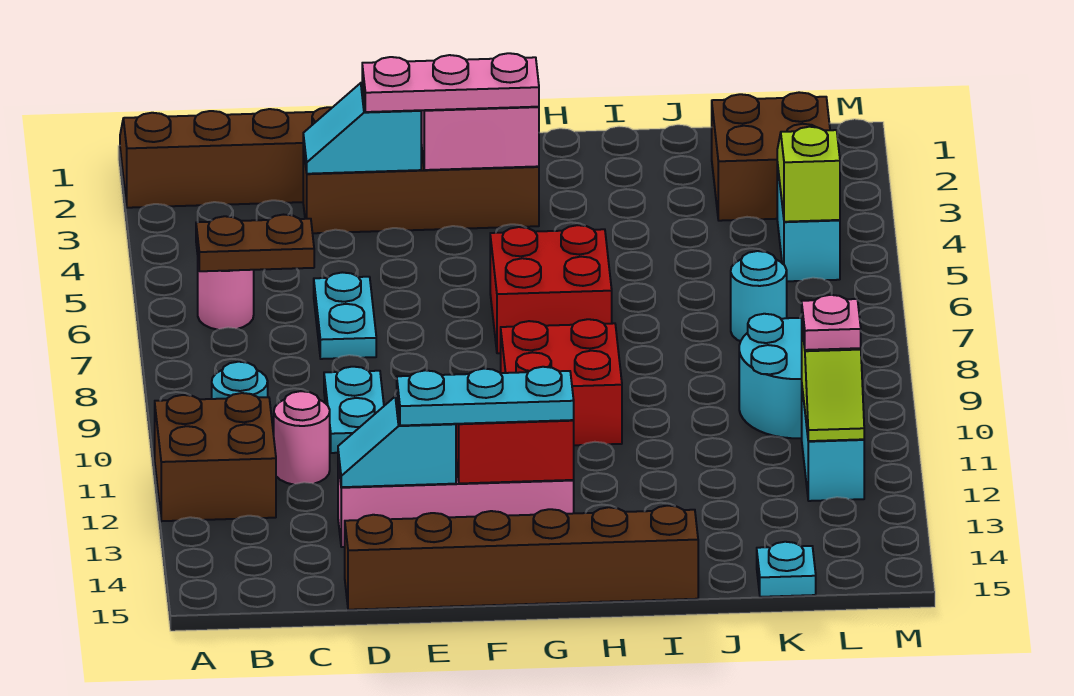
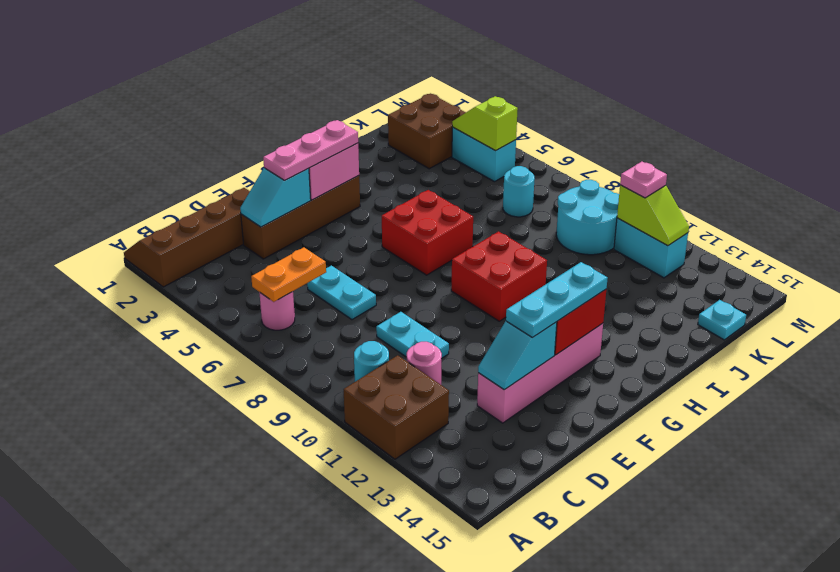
brown plate B6:C6 level 2 -> orange plate B6:C6 level 2
brown brick D15:I15 level 1 -> none

